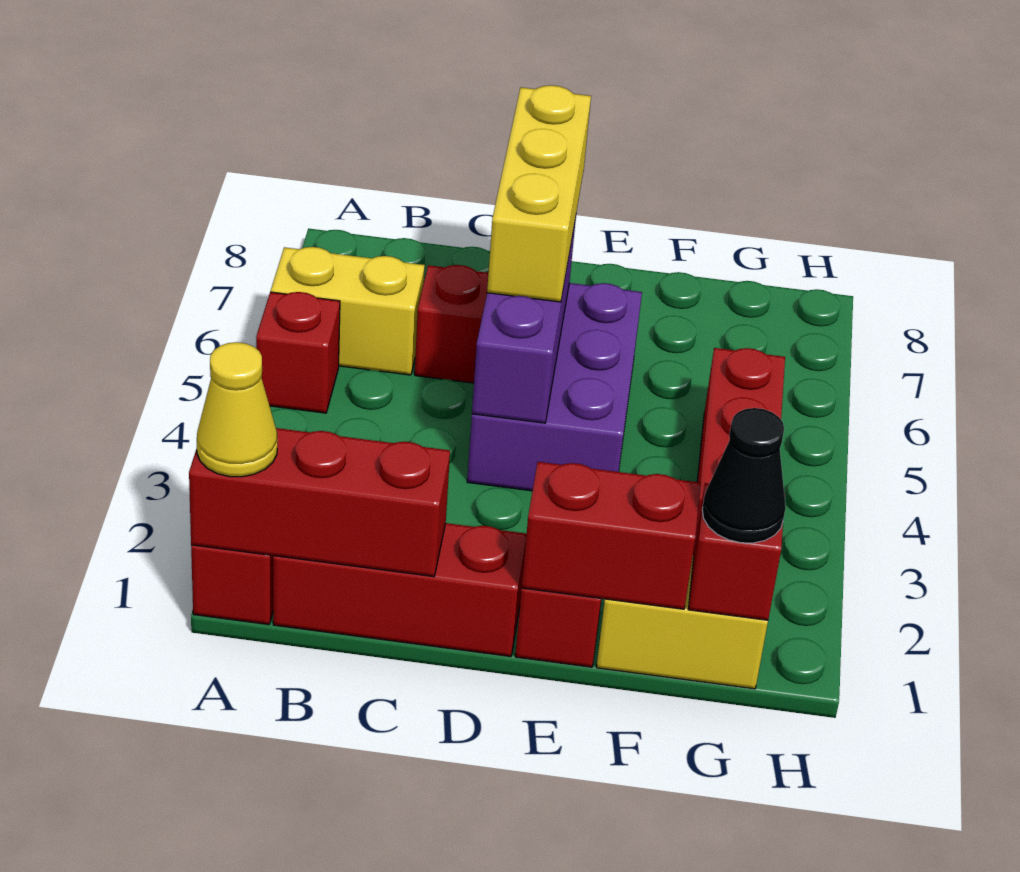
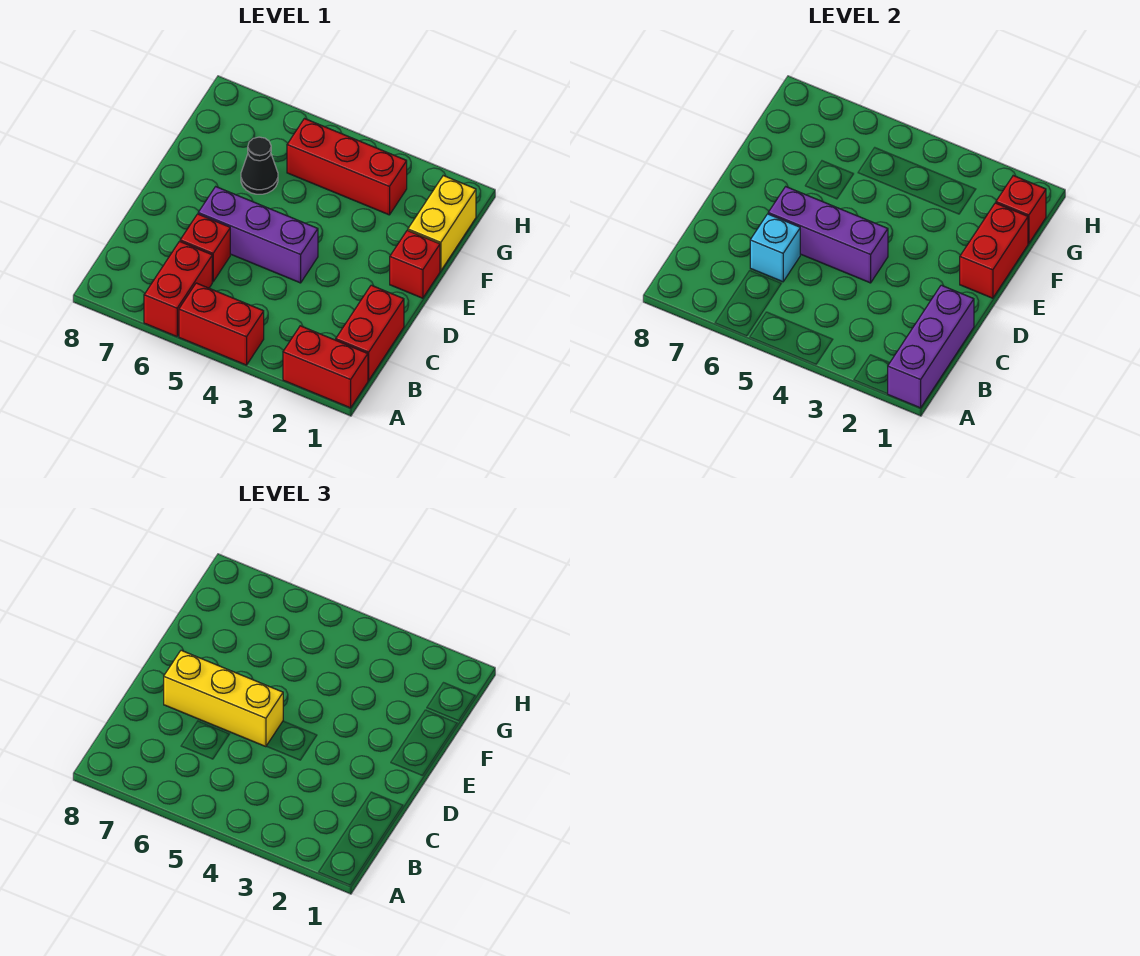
red brick A1:C1 level 2 -> purple brick A1:C1 level 2
yellow cone A1 level 3 -> none
red brick A5 level 1 -> red brick A4:A5 level 1
yellow brick A6:B6 level 1 -> red brick A6:B6 level 1
red brick B1:D1 level 1 -> red brick B1:C1 level 1
none -> cyan brick C6 level 2
purple brick D4:E6 level 1 -> purple brick D4:D6 level 1
black cone G1 level 3 -> black cone F6 level 1

